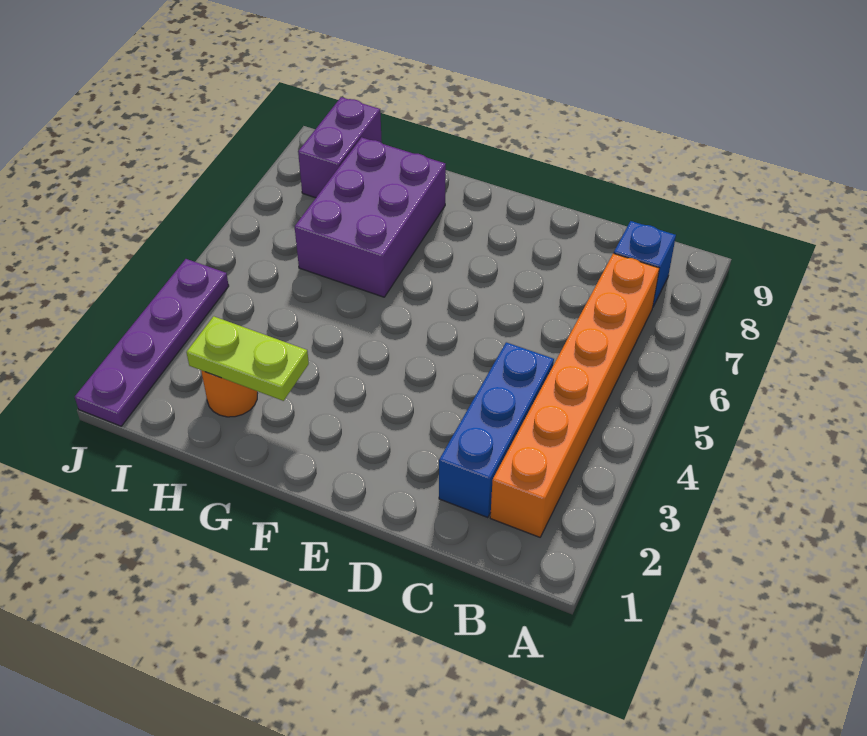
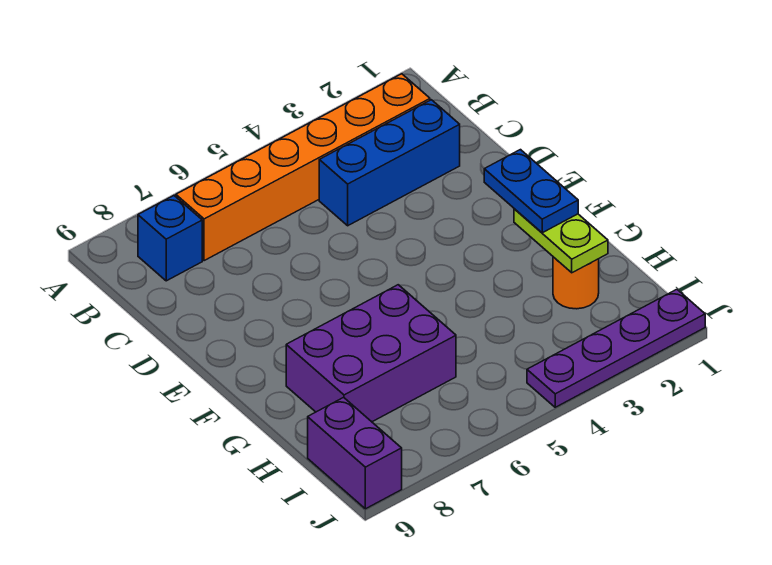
none -> blue plate F2:G2 level 3
purple brick I8:I9 level 1 -> purple brick I9:J9 level 1

